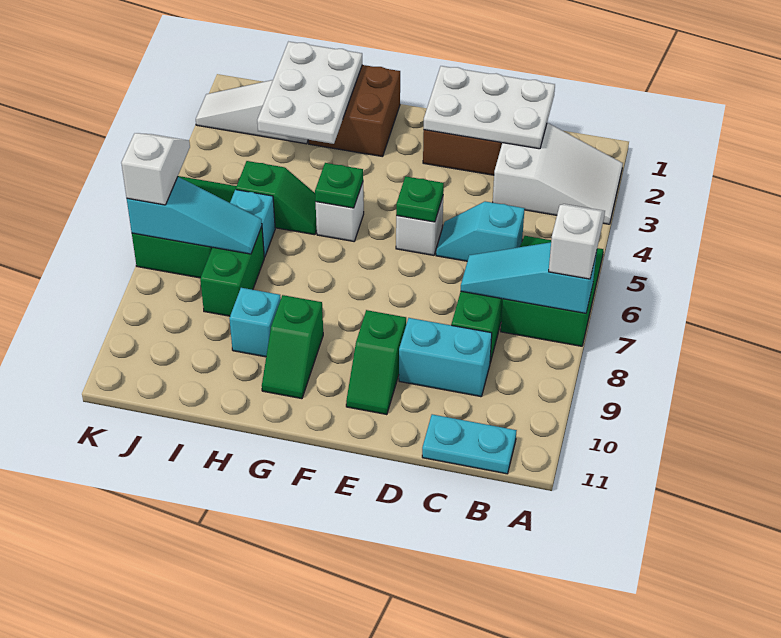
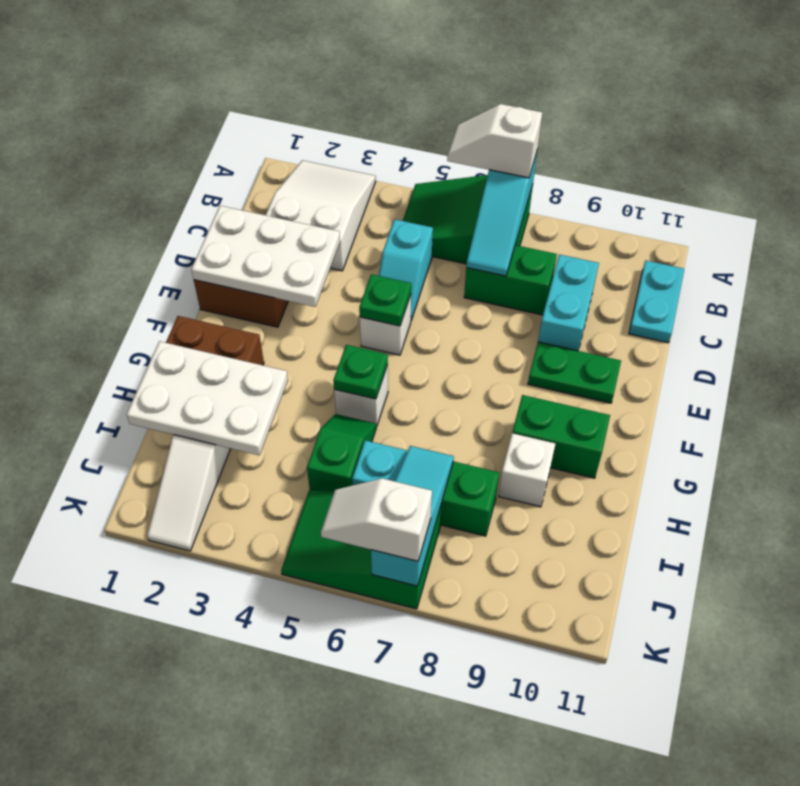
white plate C1:E2 level 2 -> white plate D1:E3 level 2
green slope E9:E10 level 1 top 9 -> green plate E9:E10 level 1
green slope G9:G10 level 1 top 9 -> green brick G9:G10 level 1
cyan brick H9 level 1 -> white brick H9 level 1

